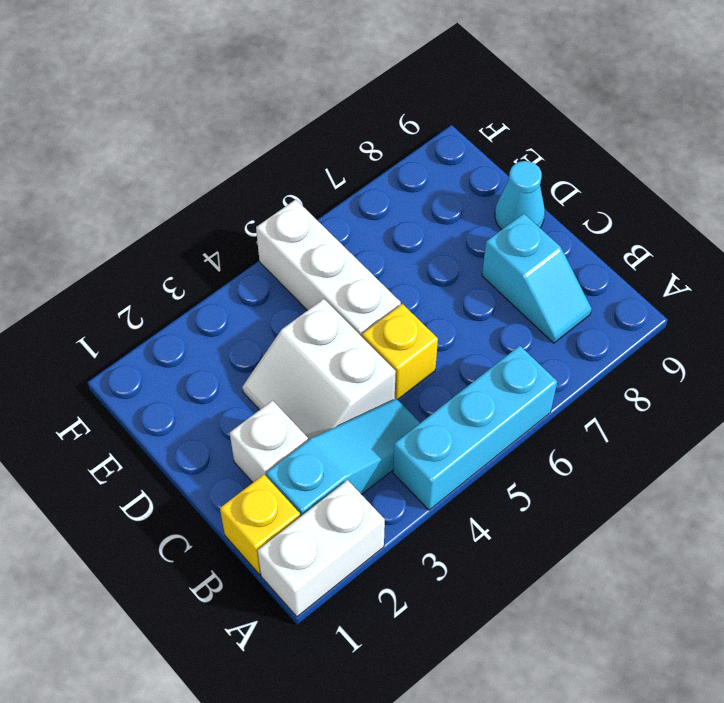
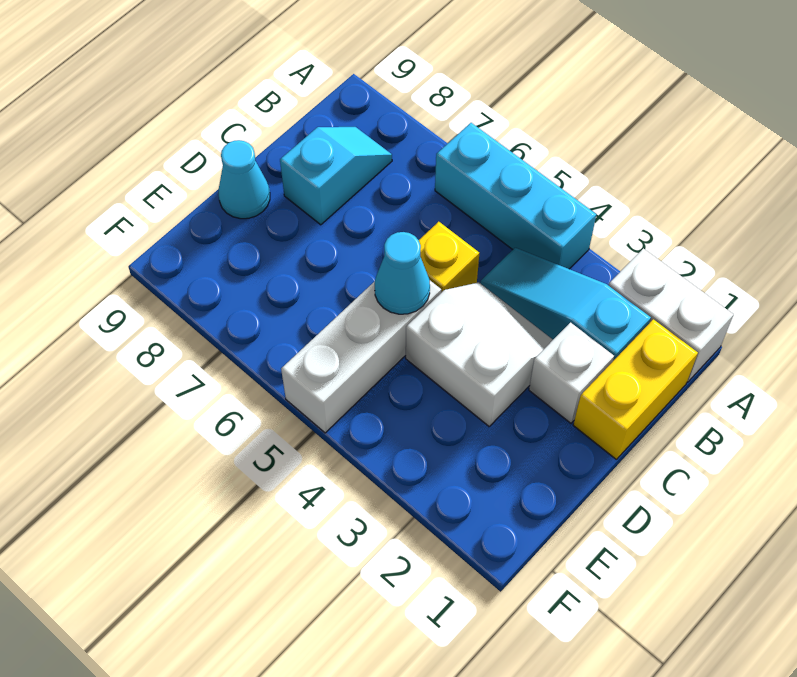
yellow brick B1 level 1 -> yellow brick B1:C1 level 1
white slope C3:D4 level 1 top 4 -> white slope C3:D4 level 1 top D
none -> cyan cone D5 level 2

